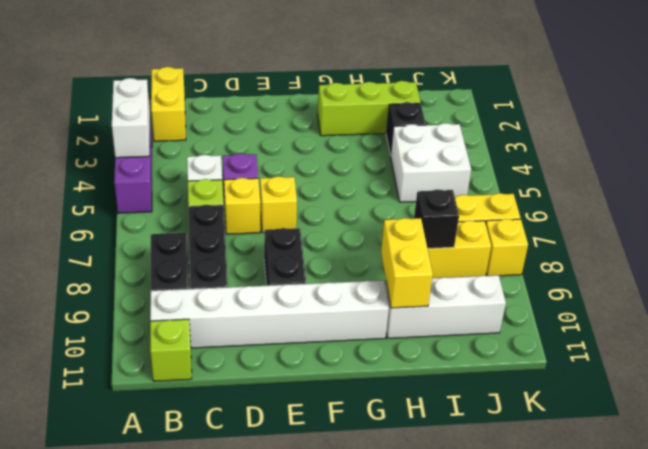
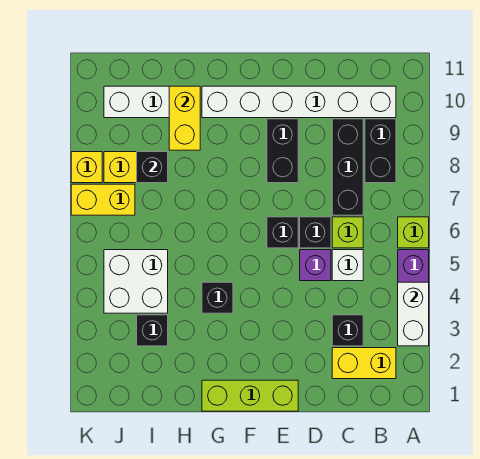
yellow brick B1:B2 level 1 -> yellow brick B2:C2 level 1
lime brick B11 level 1 -> lime brick A6 level 1
none -> black brick C3 level 1
yellow brick D6 level 1 -> black brick D6 level 1
yellow brick E6 level 1 -> black brick E6 level 1
lime brick G2:I2 level 1 -> lime brick E1:G1 level 1
none -> black brick G4 level 1

